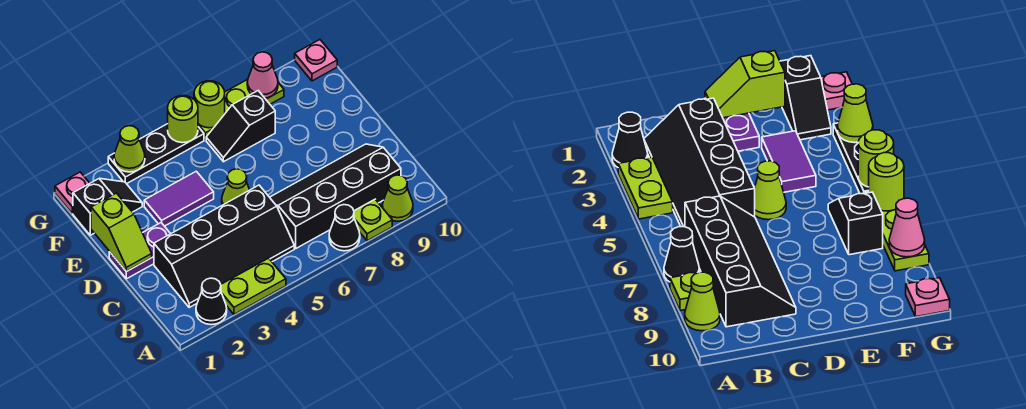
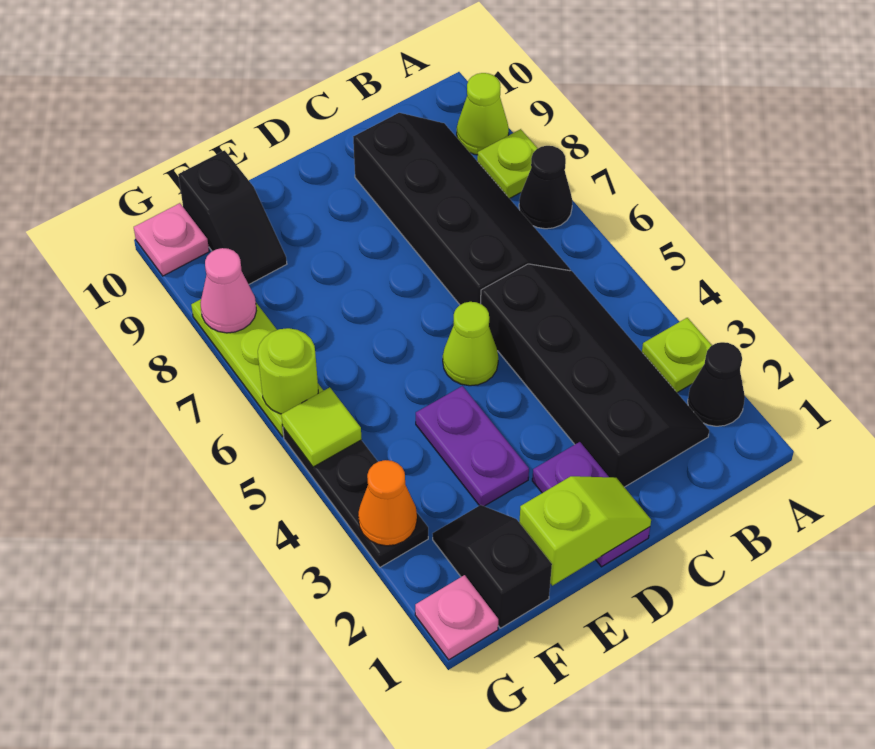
lime plate A3:A4 level 1 -> lime plate A3 level 1
black slope B6:C9 level 1 top B -> black slope B6:C9 level 1 top C
purple tile E3:E4 level 1 -> purple plate E3:E4 level 1
black slope F6:F7 level 1 top 7 -> black slope F9:F10 level 1 top 10
lime cone G3 level 2 -> orange cone G3 level 2
lime round brick G5 level 2 -> lime tile G5 level 2

